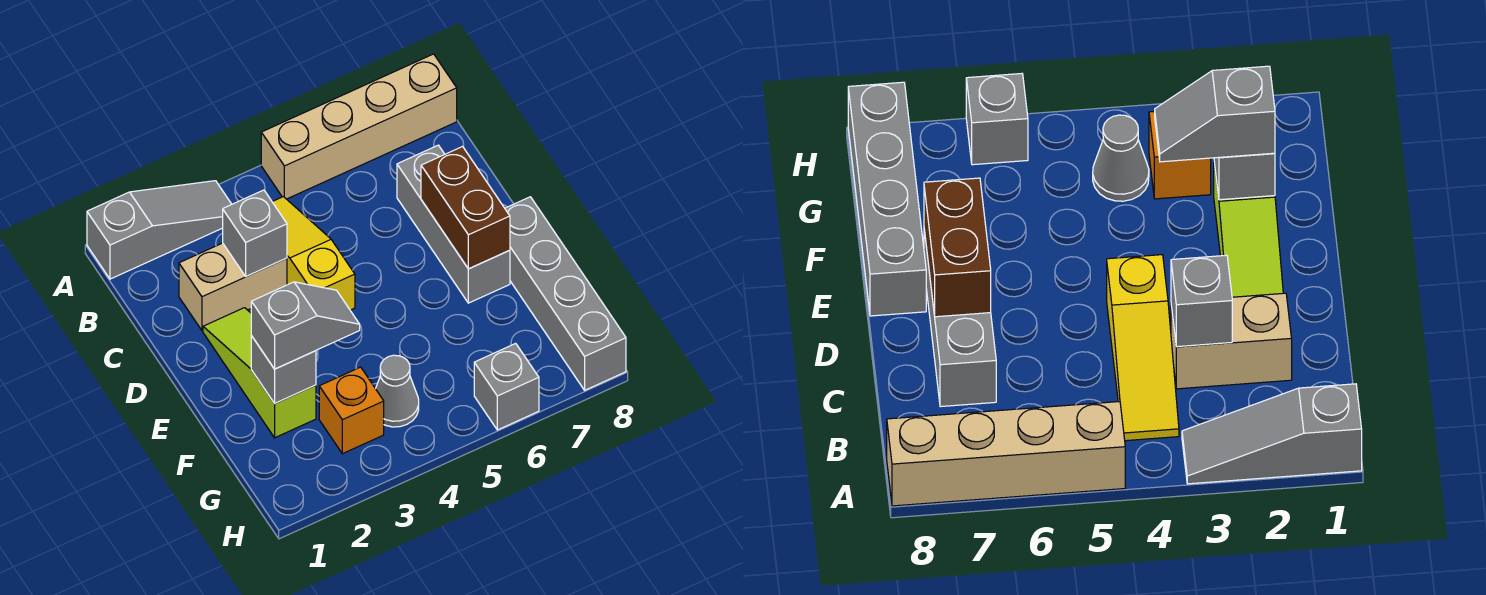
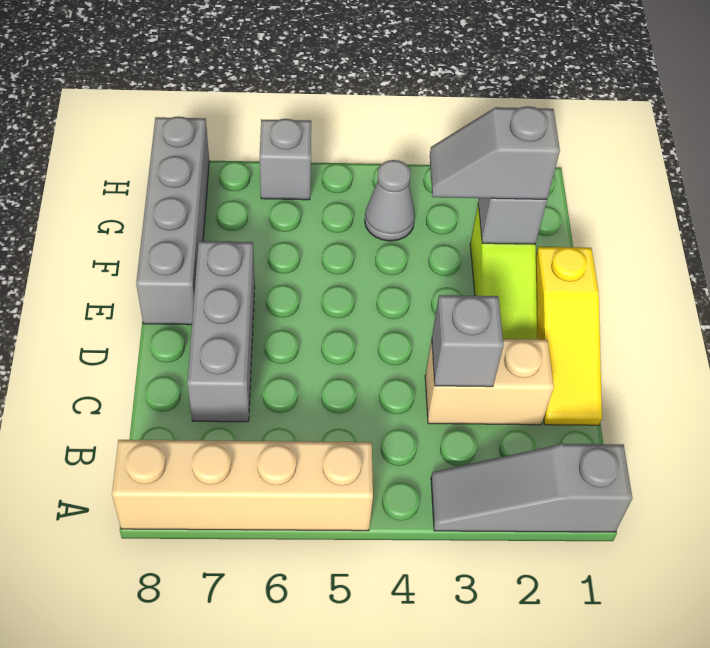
yellow slope B4:D4 level 1 top D -> yellow slope C1:E1 level 1 top E
brown brick D7:E7 level 2 -> none
orange brick G3 level 1 -> none

